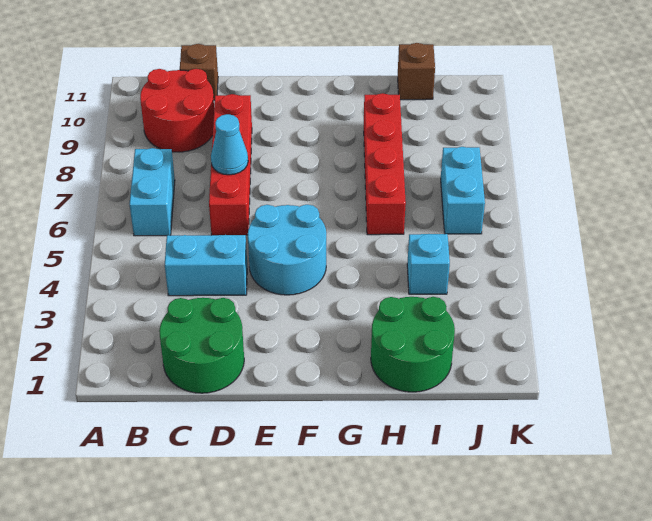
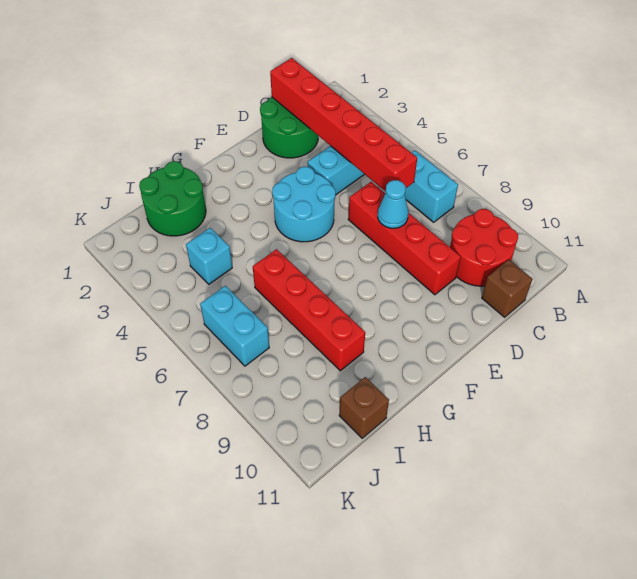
none -> red brick C1:C6 level 2

